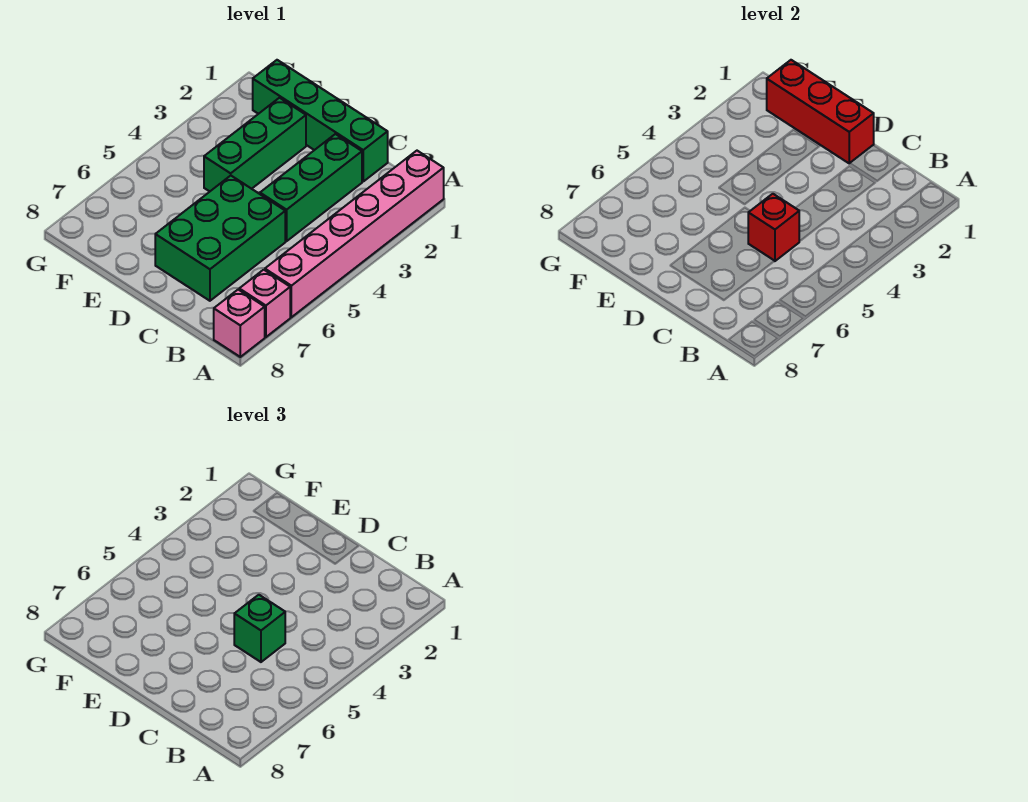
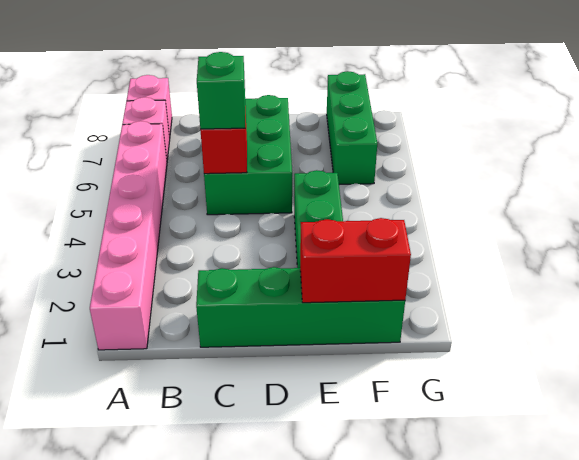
green brick C2:C4 level 1 -> green brick F6:F8 level 1
red brick D1:F1 level 2 -> red brick E1:F1 level 2

